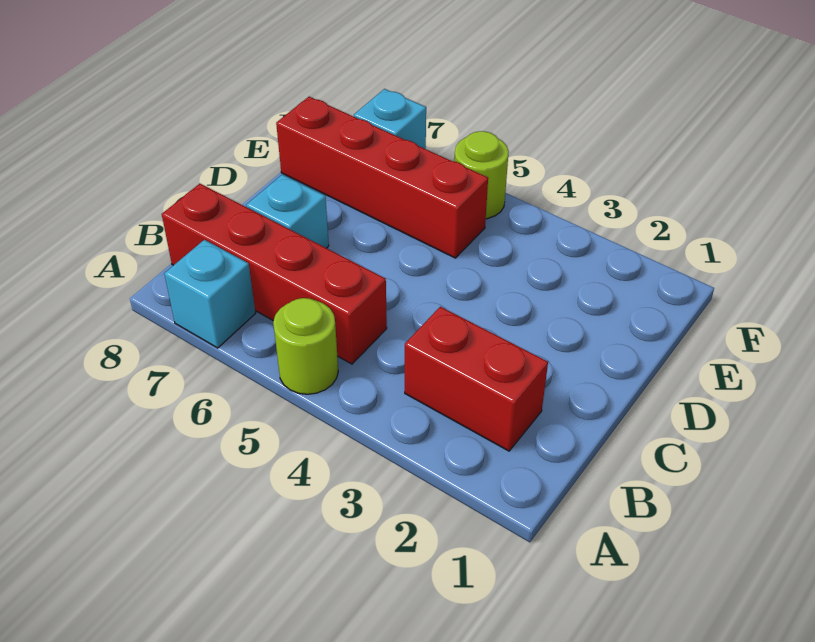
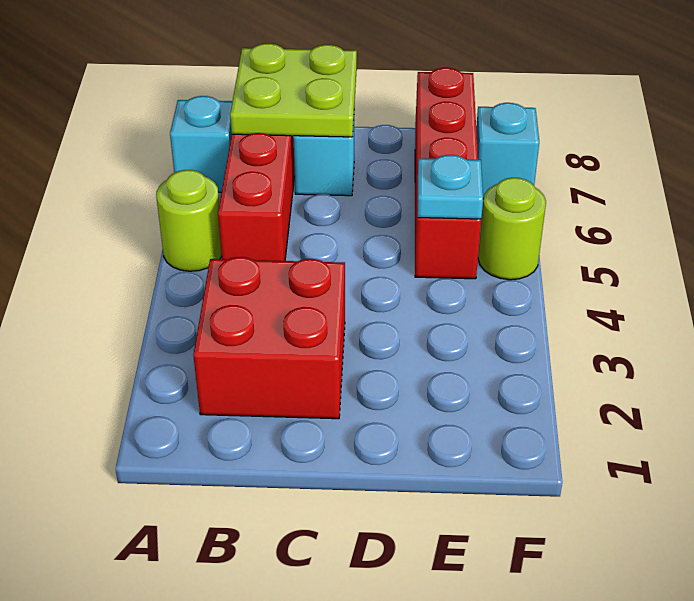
red brick B2:B3 level 1 -> red brick B2:C3 level 1
none -> lime plate B7:C8 level 2
none -> cyan plate E5 level 2

